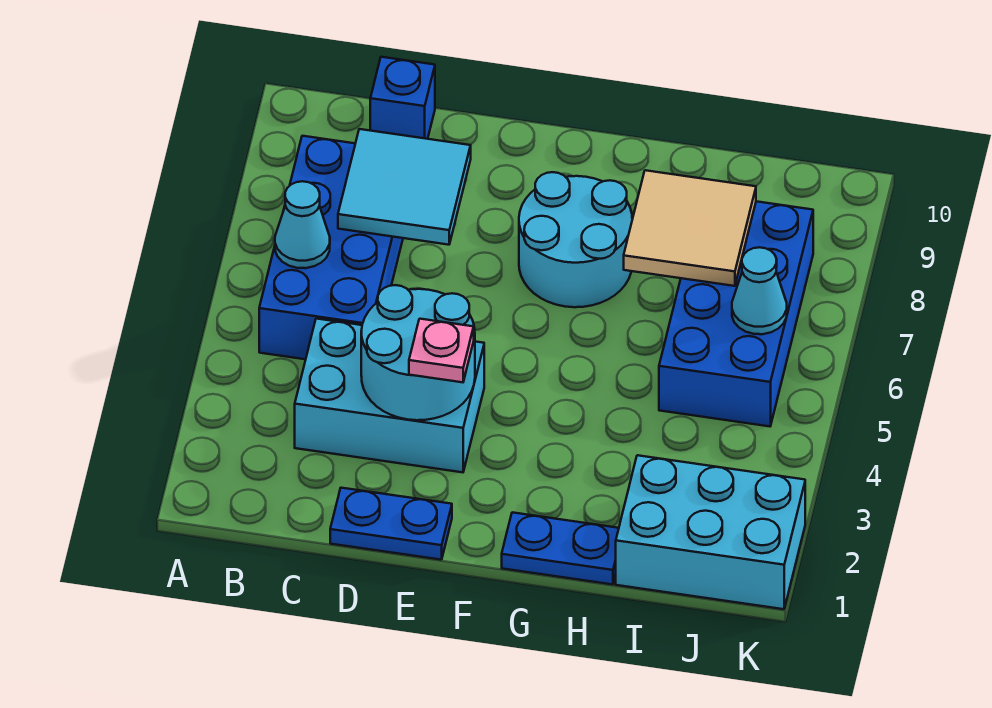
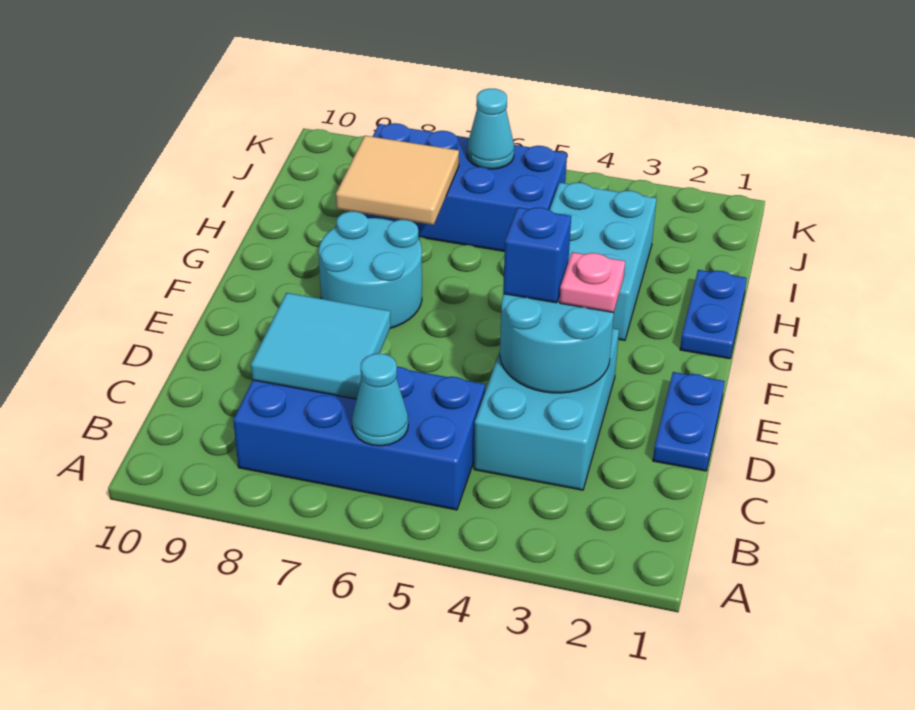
blue brick C10 level 1 -> blue brick E4 level 3
cyan brick I1:K2 level 1 -> cyan brick G3:I4 level 1

